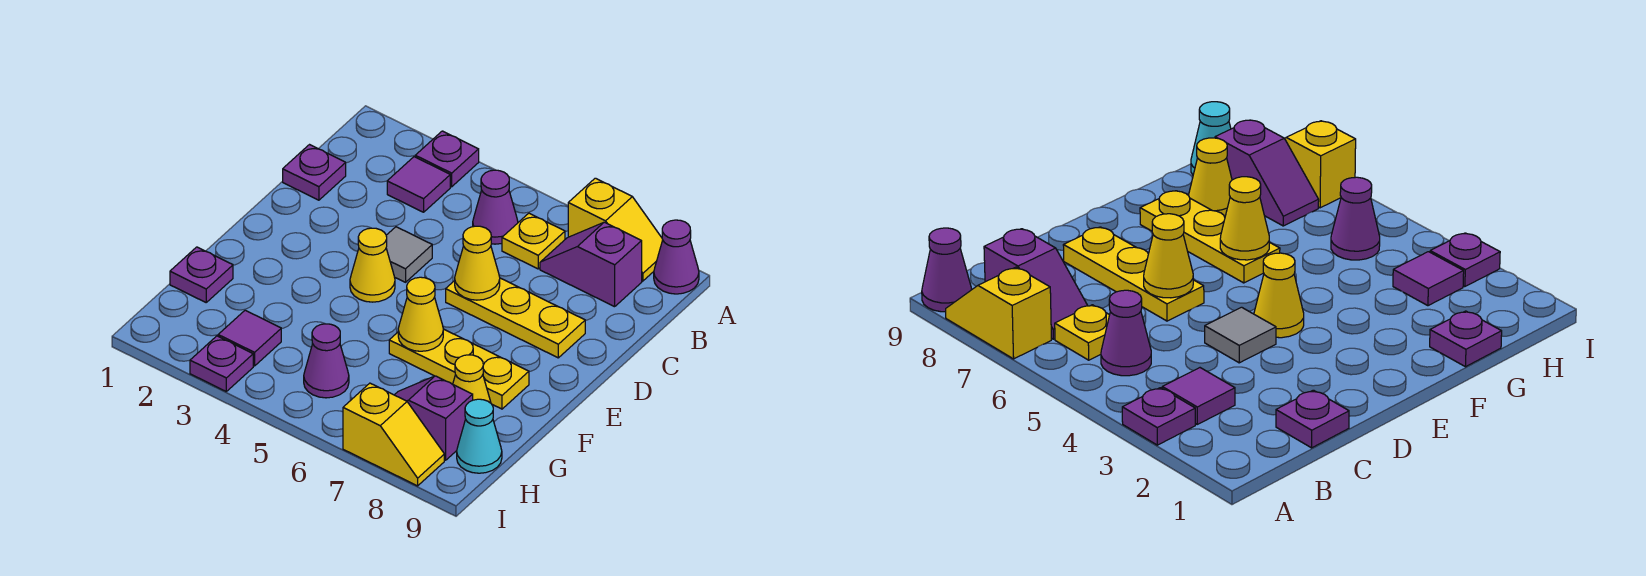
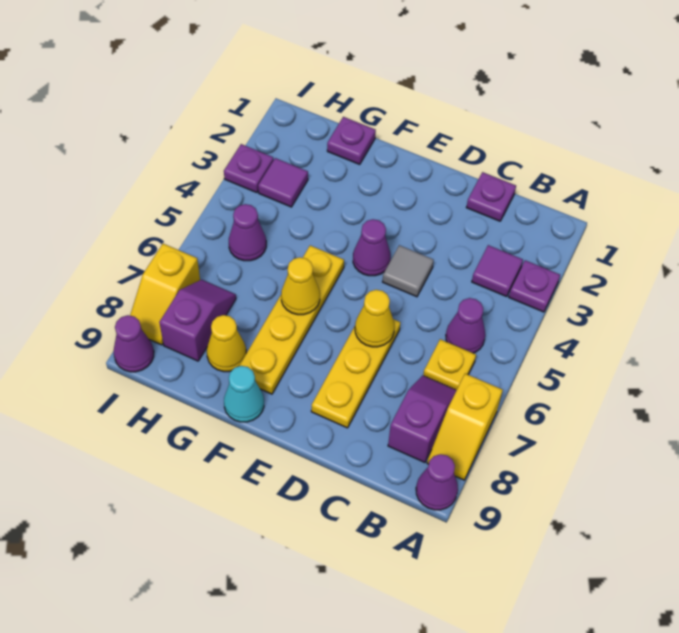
yellow cone E4 level 1 -> purple cone E4 level 1
yellow plate F6:F8 level 1 -> yellow plate F5:F8 level 1
cyan cone H9 level 1 -> cyan cone F9 level 1
none -> purple cone I9 level 1

